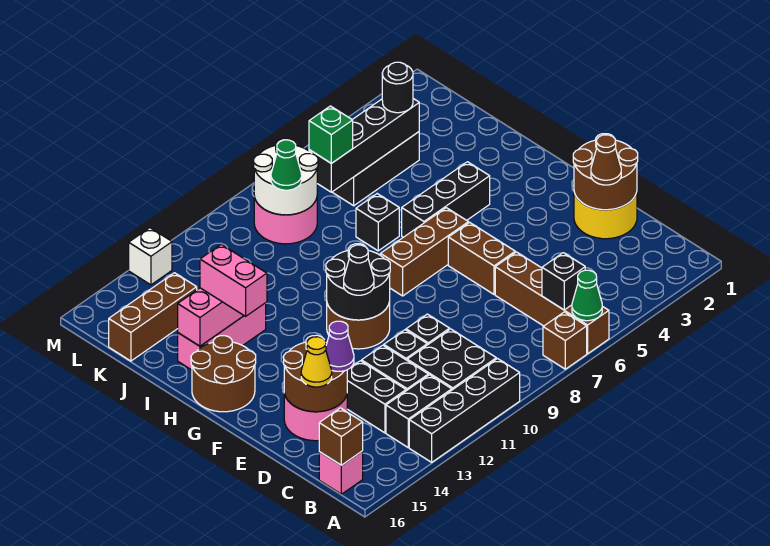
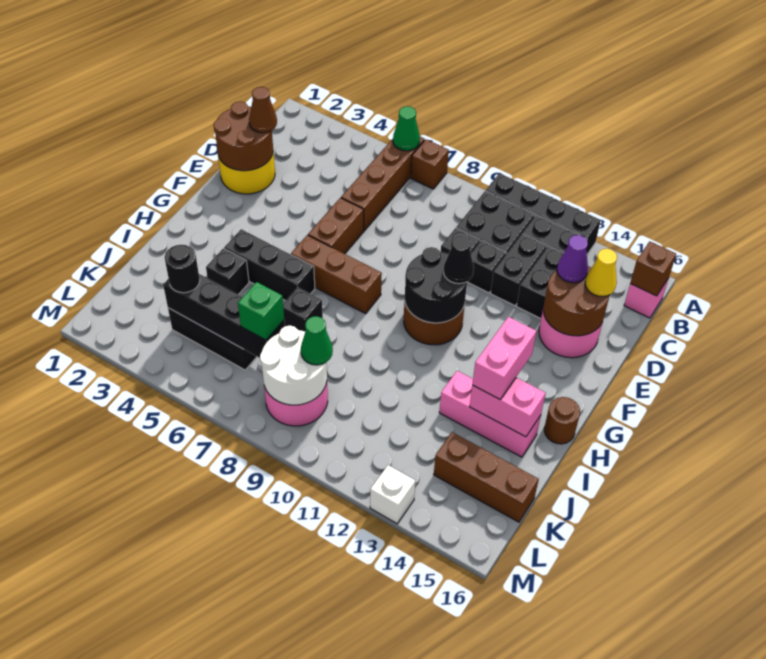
black brick B6 level 2 -> black brick I4 level 1
brown round brick G15:H16 level 1 -> brown round brick H16 level 1

